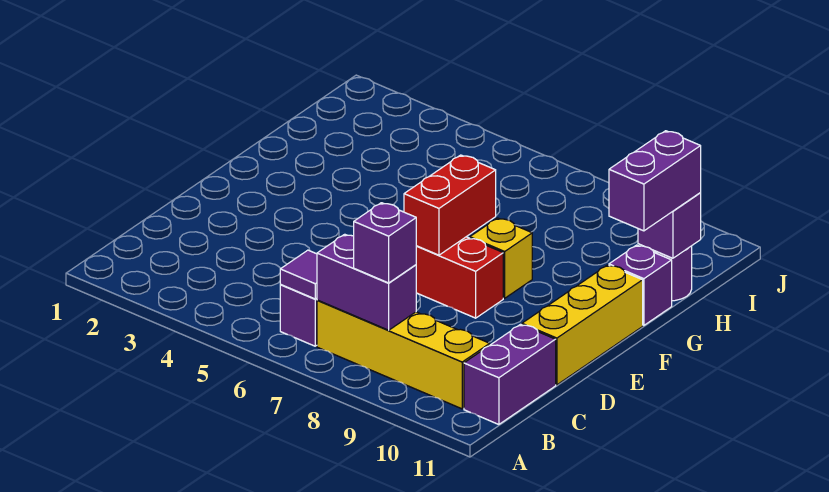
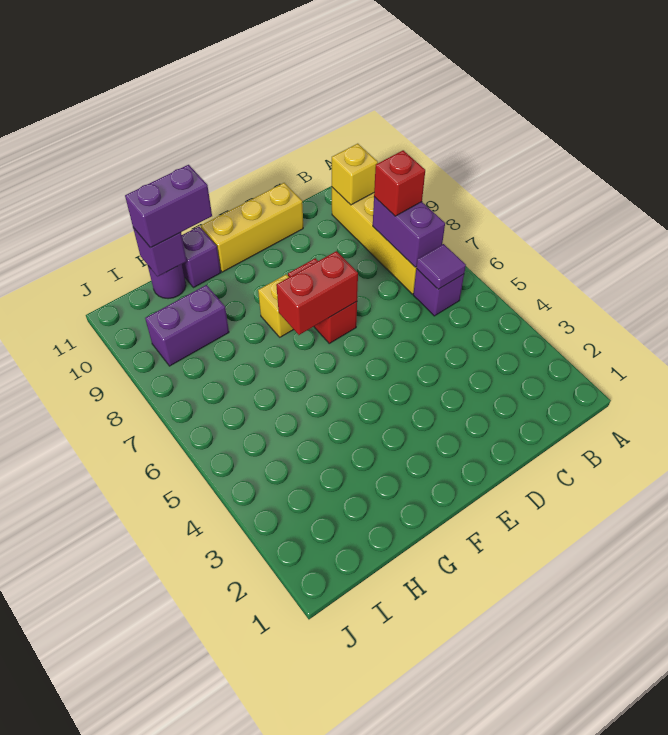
purple brick B8 level 3 -> red brick B8 level 3
none -> yellow brick B10 level 2
purple brick B11:C11 level 1 -> purple brick H9:I9 level 1

